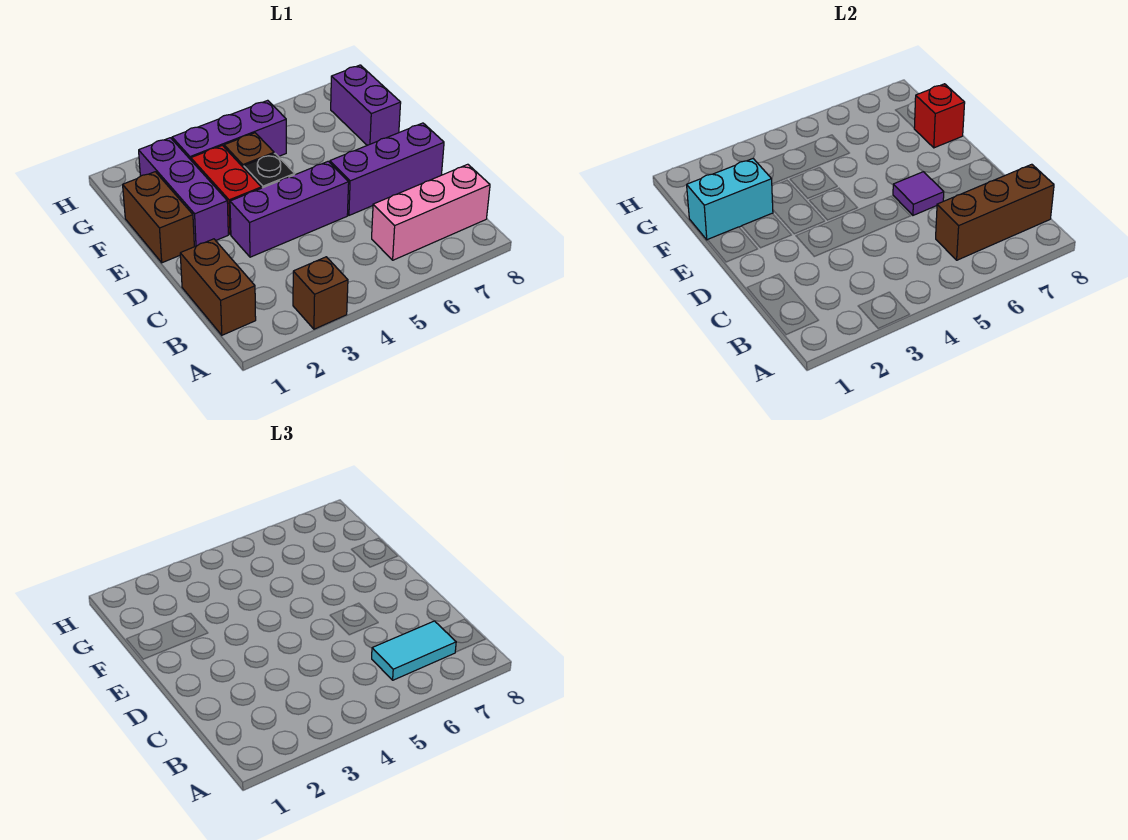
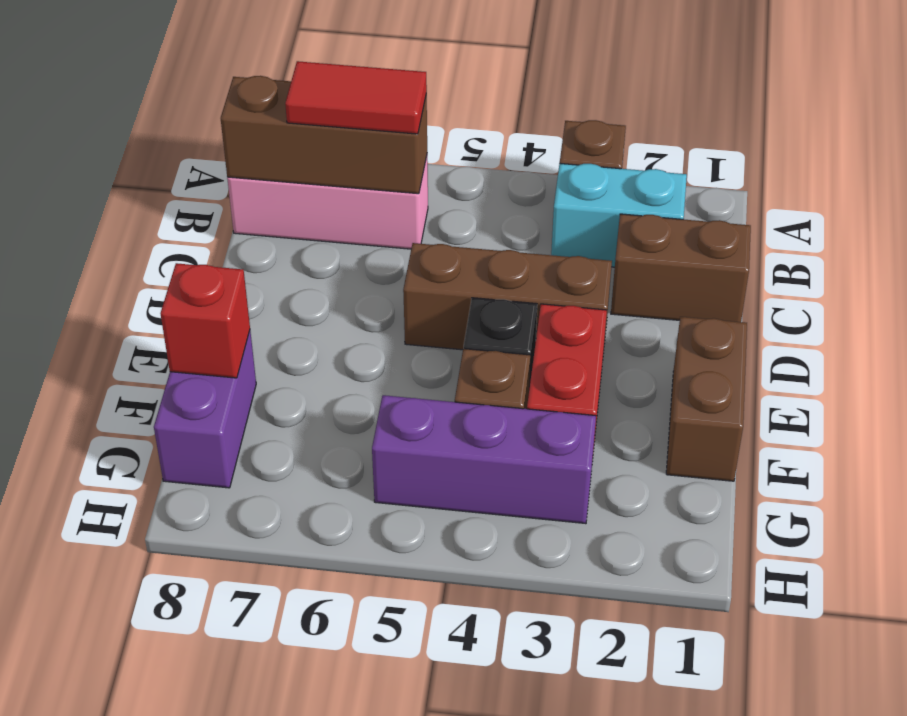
brown brick B1:C1 level 1 -> brown brick C1:C2 level 1
cyan tile B6:B7 level 3 -> red tile B6:B7 level 3
purple brick D3:D5 level 1 -> brown brick D3:D5 level 1
purple brick D6:D8 level 1 -> none
purple tile D6 level 2 -> none
purple brick E2:G2 level 1 -> none
cyan brick F1:F2 level 2 -> cyan brick B2:B3 level 1

